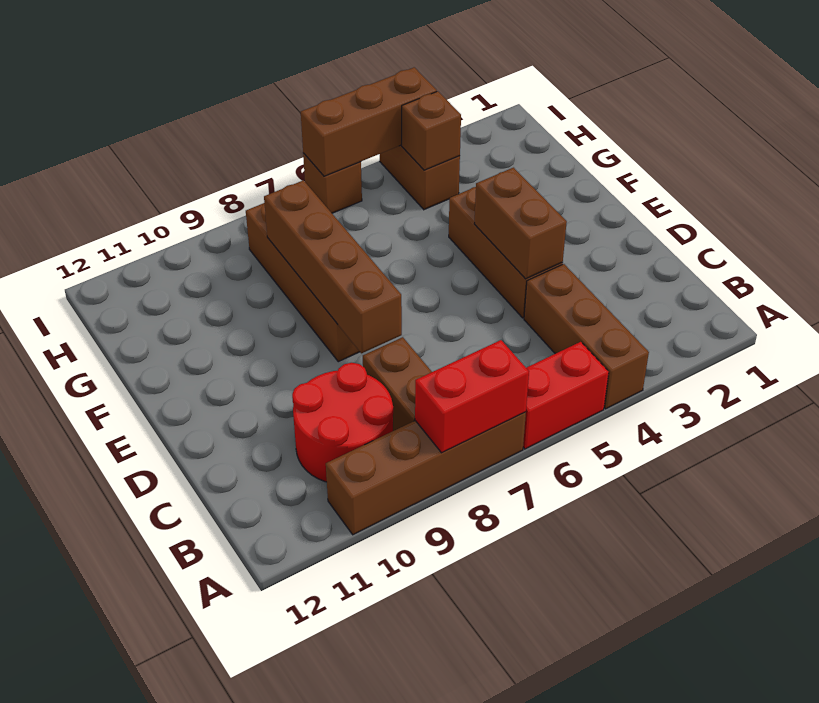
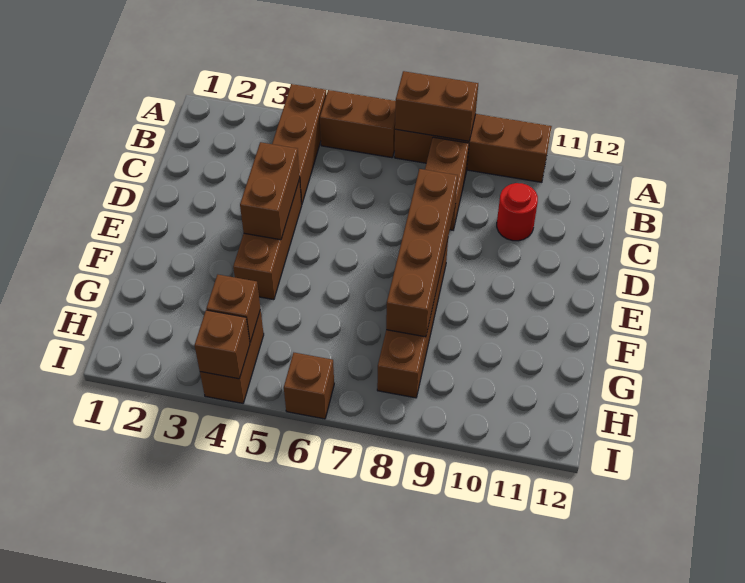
red brick A5:A6 level 1 -> brown brick A5:A6 level 1
red brick A7:A8 level 2 -> brown brick A7:A8 level 2
red round brick B9:C10 level 1 -> red round brick C10 level 1
brown brick I4:I6 level 2 -> brown brick I4 level 2

